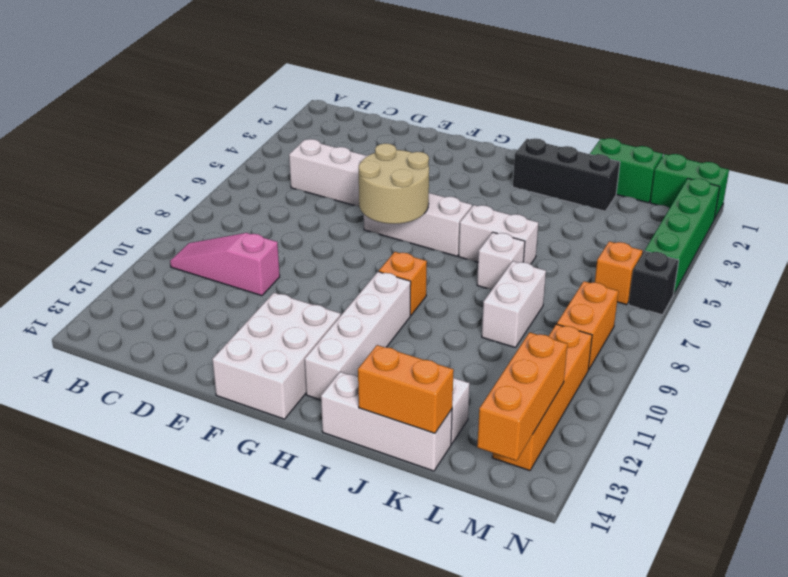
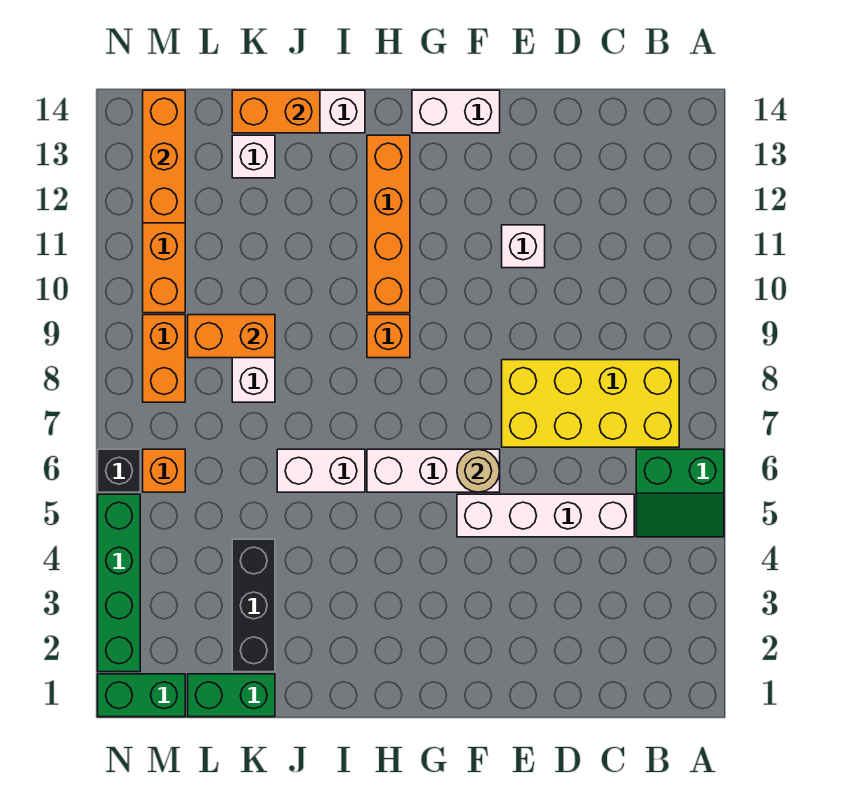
none -> green slope A5:B6 level 1 top 6
none -> yellow brick B7:E8 level 1
pink slope B10:D10 level 1 top D -> none
tan round brick F6:G7 level 2 -> tan round brick F6 level 2
white brick F12:G14 level 1 -> white brick F14:G14 level 1
white brick H10:H13 level 1 -> orange brick H10:H13 level 1
black brick I2:K2 level 1 -> black brick K2:K4 level 1
white brick J7 level 1 -> white brick E11 level 1
none -> orange brick K9:L9 level 2

